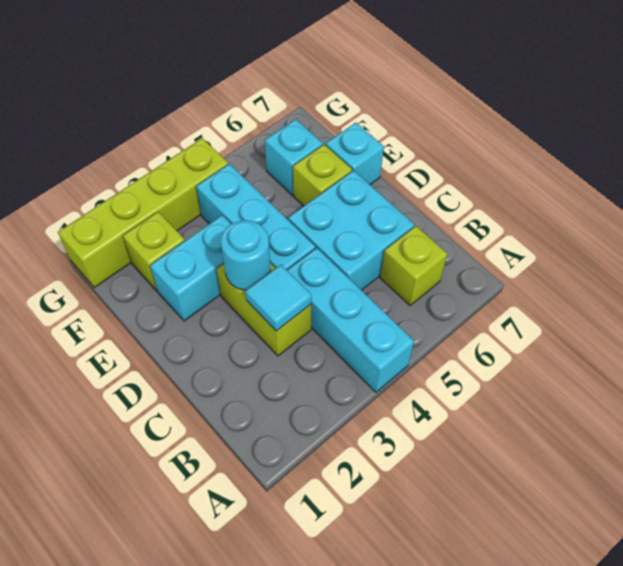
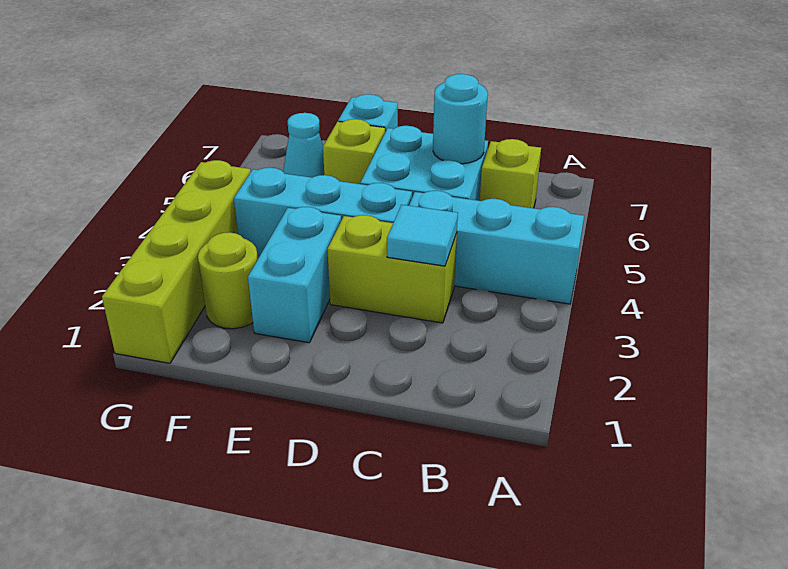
cyan round brick D3 level 2 -> cyan round brick C6 level 2
lime brick F2 level 1 -> lime round brick F2 level 1
cyan brick F6 level 1 -> cyan cone F6 level 1

